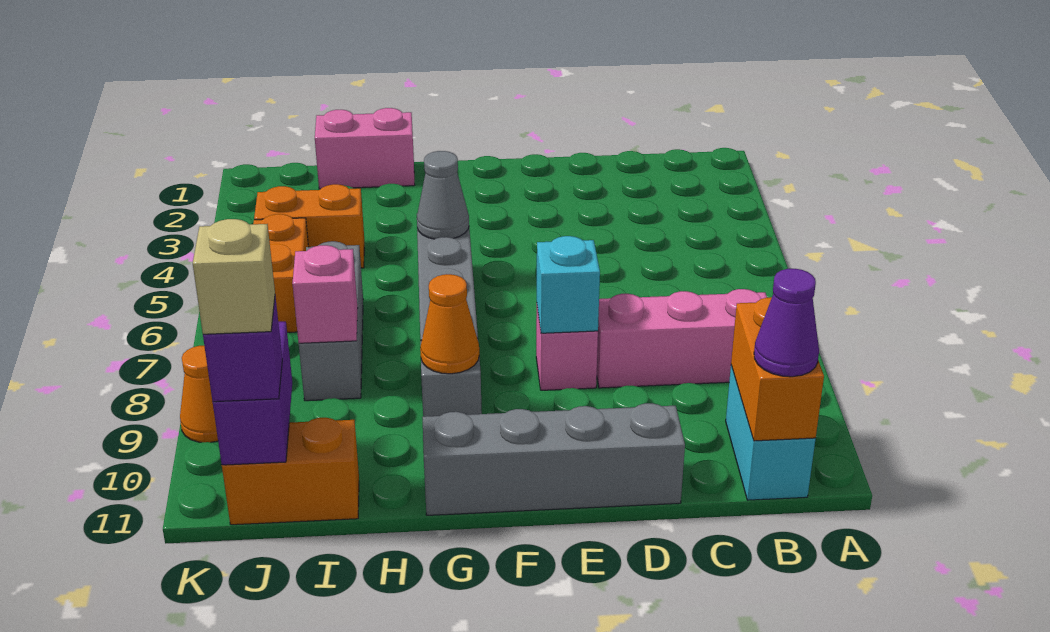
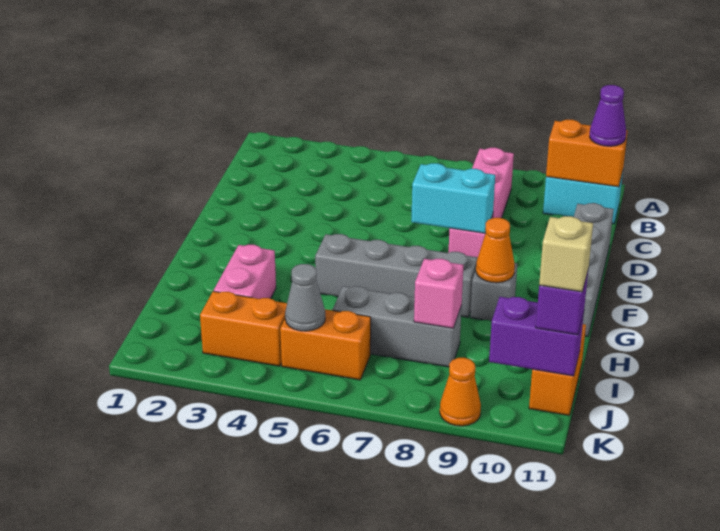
cyan brick E8 level 2 -> cyan brick E7:E8 level 2
grey cone G5 level 2 -> grey cone J5 level 2
pink brick H1:I1 level 1 -> pink brick H3:I3 level 1
orange brick I4:J4 level 1 -> orange brick J3:J4 level 1

